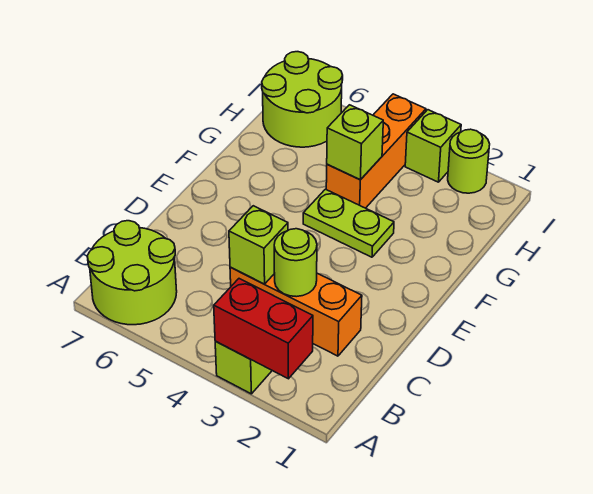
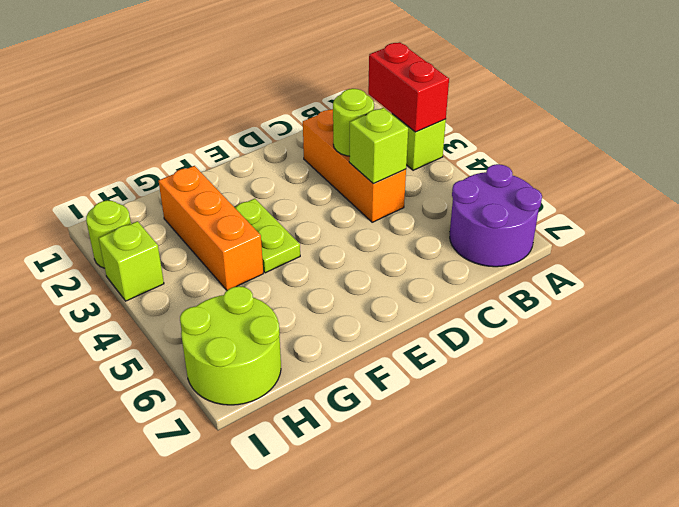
lime round brick A6:B7 level 1 -> purple round brick A6:B7 level 1
orange brick G4:I4 level 1 -> orange brick G2:G4 level 1
lime brick G4 level 2 -> none

